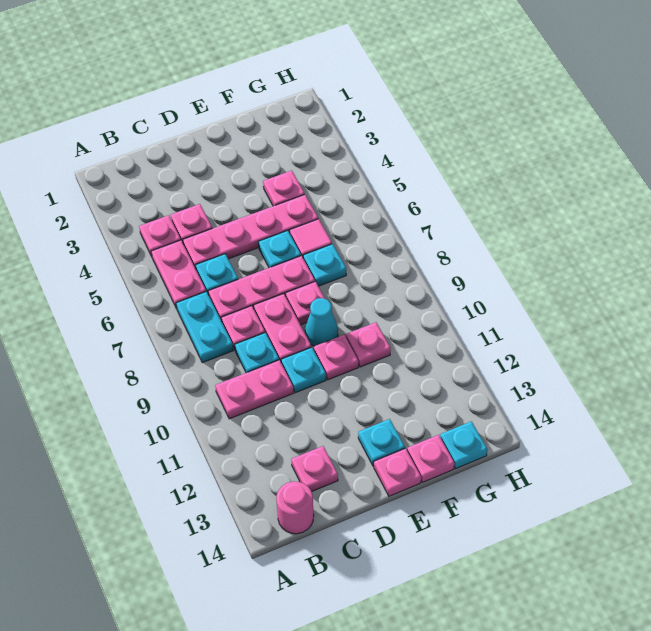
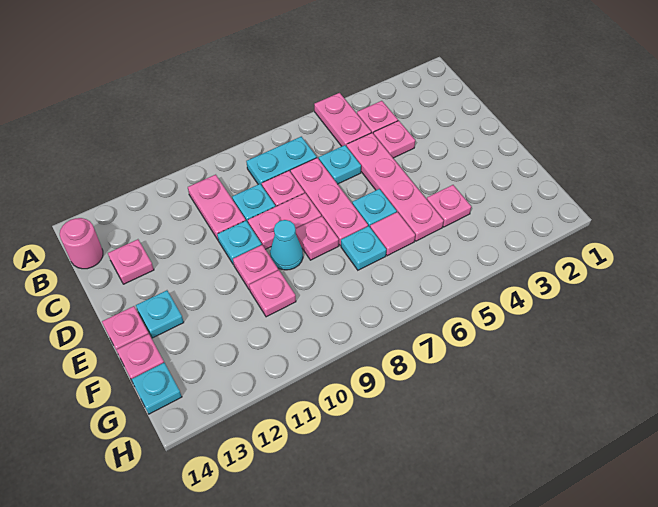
pink plate B5:B6 level 1 -> pink plate A5:B5 level 1

